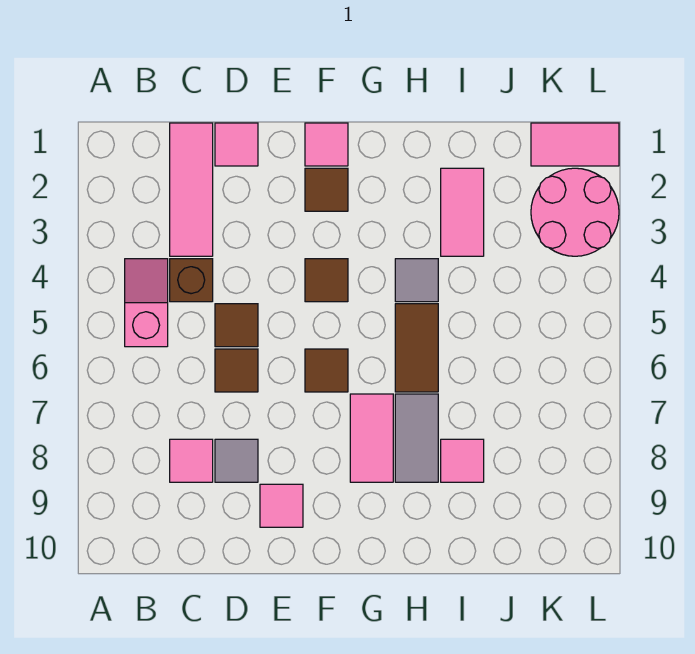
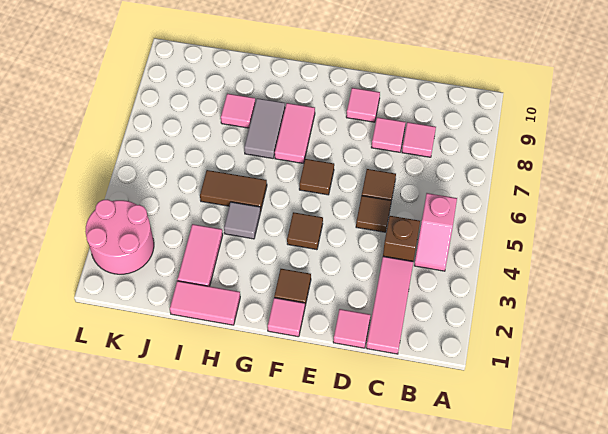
grey tile D8 level 1 -> pink tile D8 level 1
brown tile H5:H6 level 1 -> brown tile H5:I5 level 1
pink tile K1:L1 level 1 -> pink tile H1:I1 level 1

